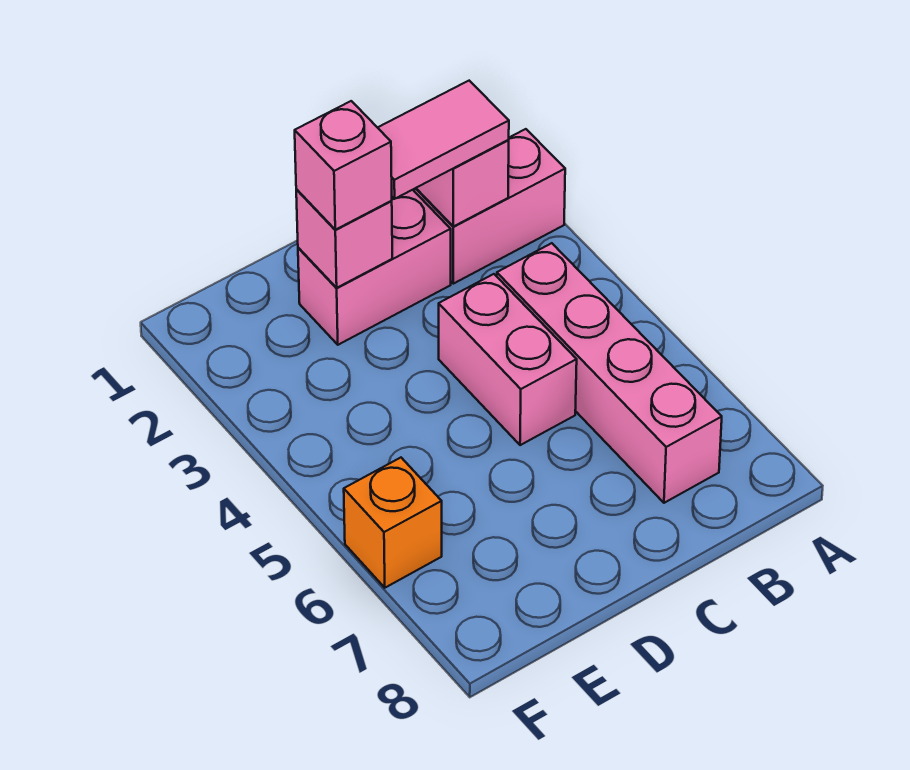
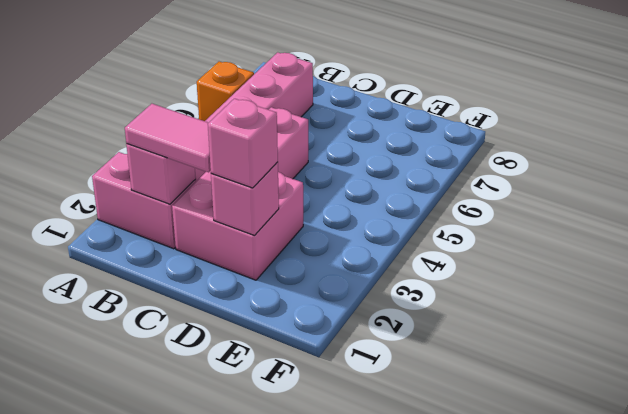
pink brick C2:D2 level 1 -> pink brick C2:D3 level 1
orange brick F6 level 1 -> orange brick A6 level 1

